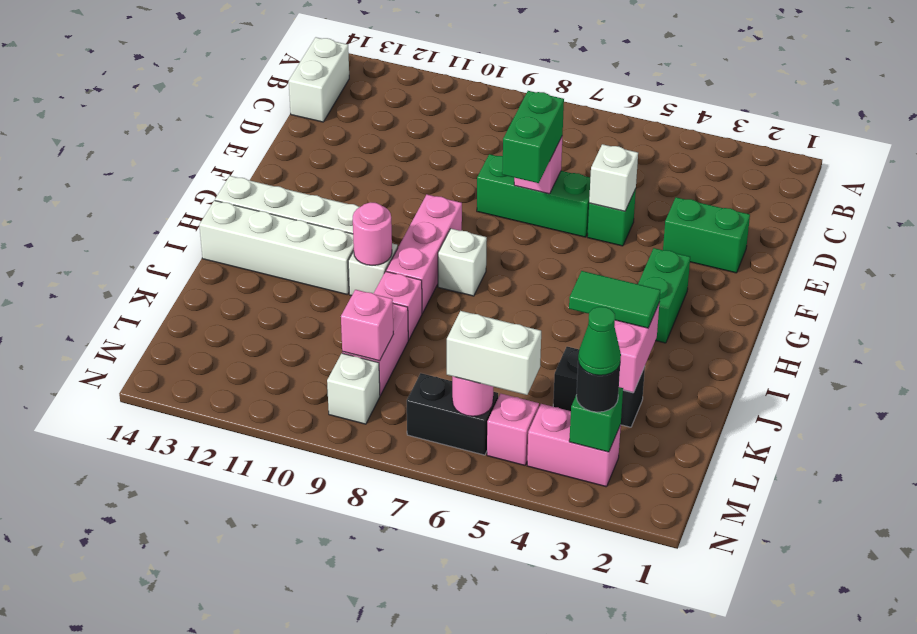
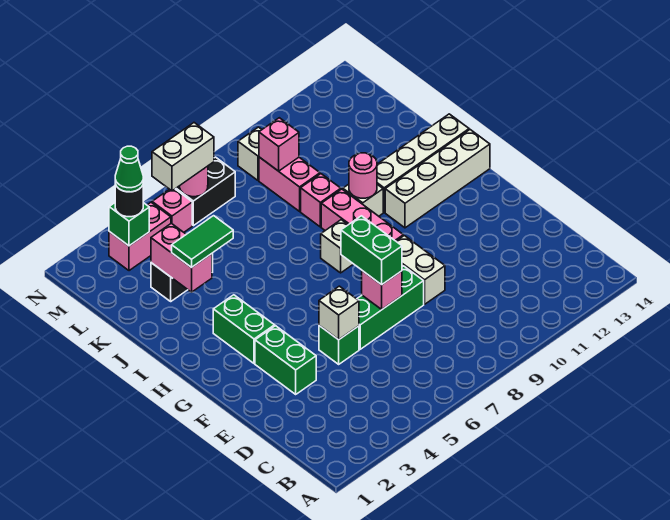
white brick B14:C14 level 1 -> white brick E9:F9 level 1
green brick E2:E3 level 1 -> green brick E3:F3 level 1

